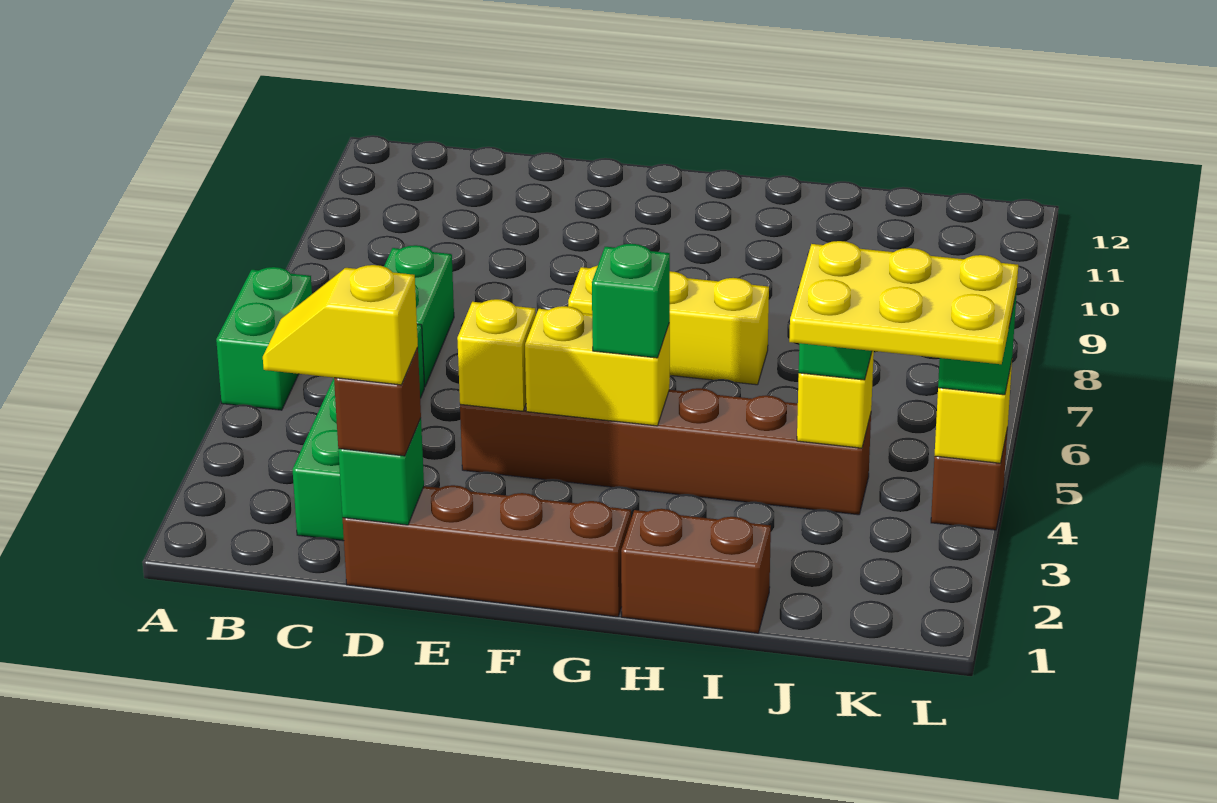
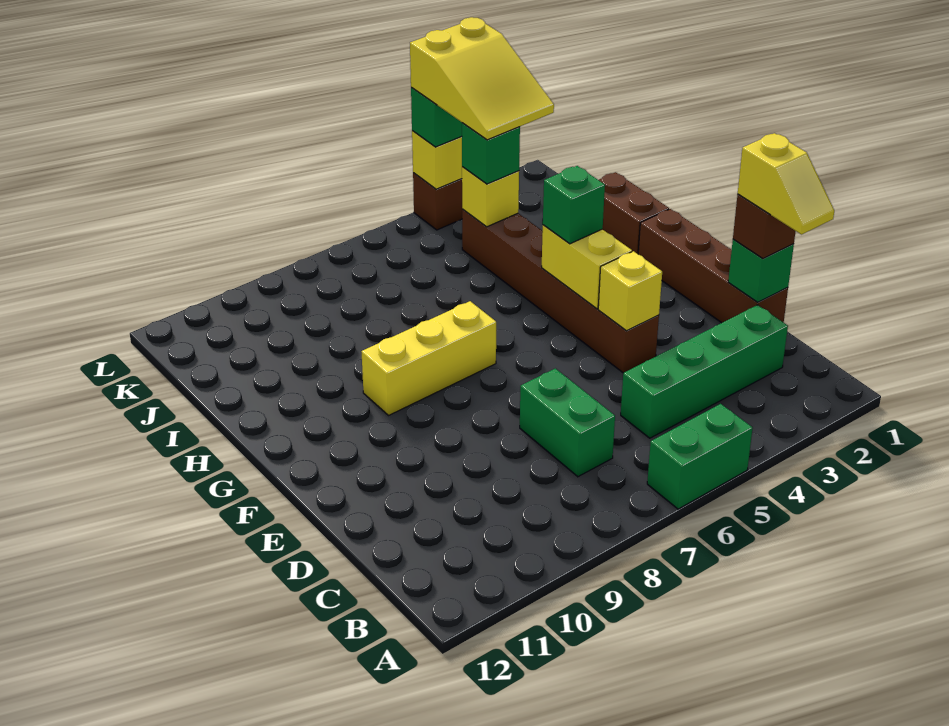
green brick C6:C7 level 1 -> green brick C7:D7 level 1
yellow brick F7:H7 level 1 -> yellow brick G7:G9 level 1
yellow plate J3:L4 level 4 -> yellow slope J3:L4 level 4 top L

